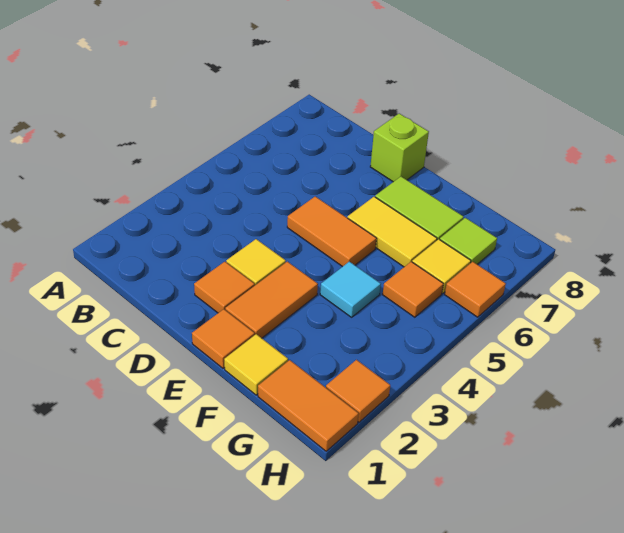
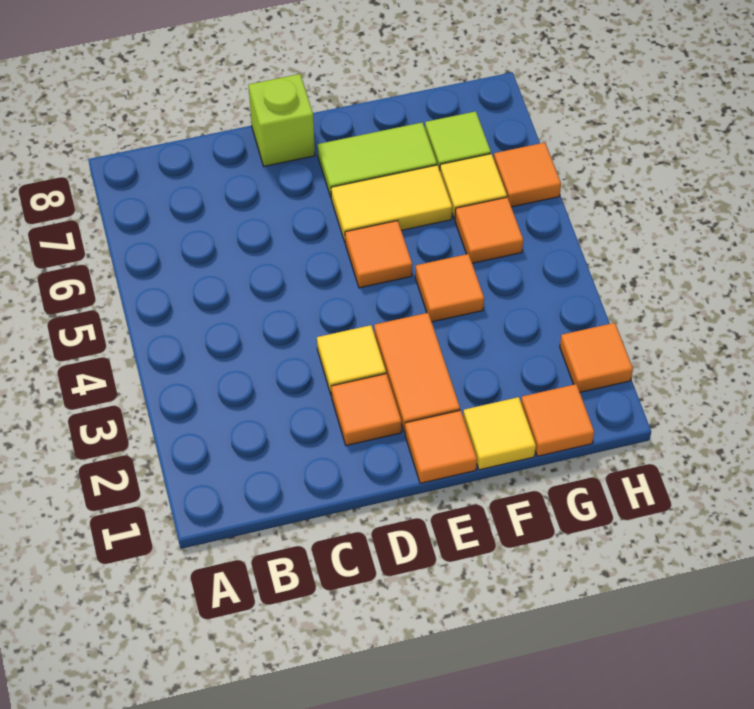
orange tile D5:E5 level 1 -> orange tile E5 level 1
cyan tile F4 level 1 -> orange tile F4 level 1
orange tile G1:H1 level 1 -> orange tile G1 level 1

